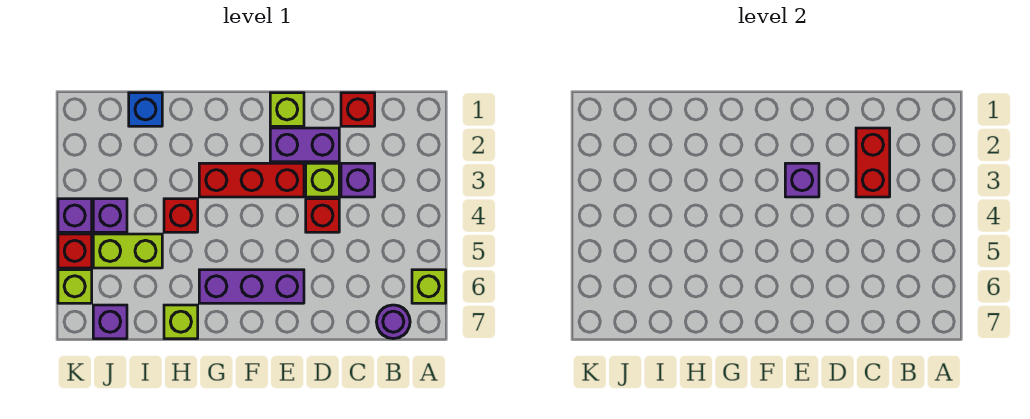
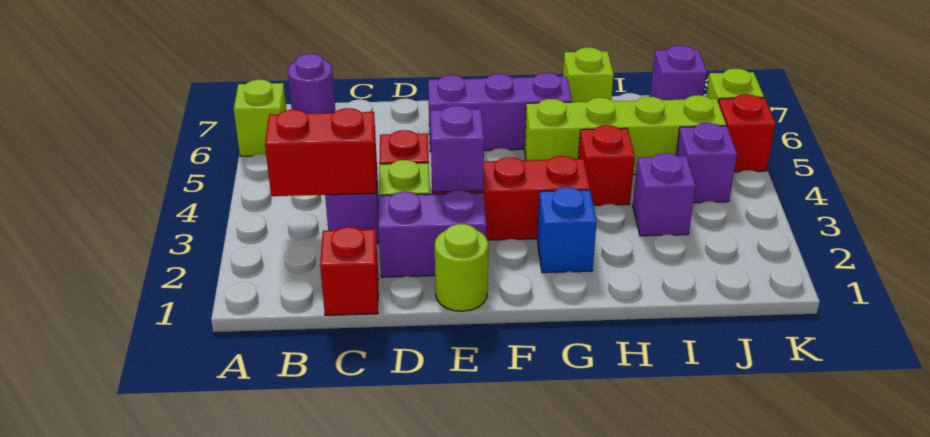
red brick C2:C3 level 2 -> red brick B3:C3 level 2
lime brick E1 level 1 -> lime round brick E1 level 1
blue brick I1 level 1 -> blue brick G2 level 1
lime brick I5:J5 level 1 -> lime brick G5:J5 level 1
purple brick K4 level 1 -> purple brick I3 level 1

